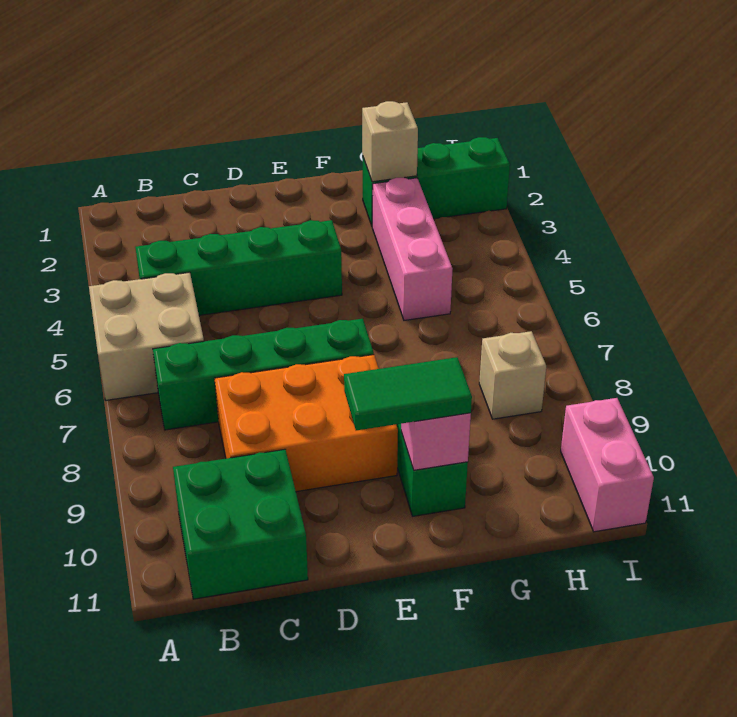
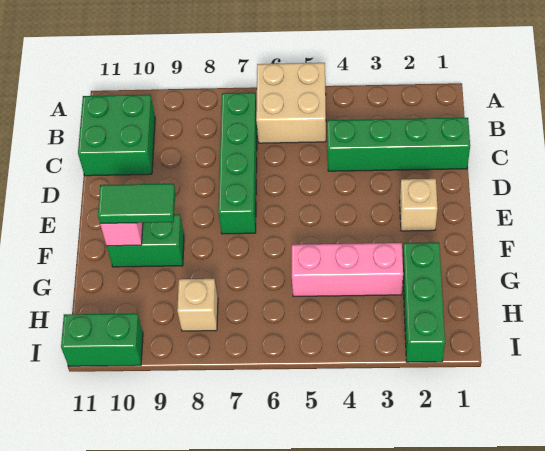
green brick B4:E4 level 1 -> green brick C1:C4 level 1
orange brick C8:E9 level 1 -> none
green tile E10:F10 level 3 -> green tile F9:F10 level 3
tan brick G2 level 2 -> tan brick E2 level 1
pink brick I10:I11 level 1 -> green brick I10:I11 level 1

